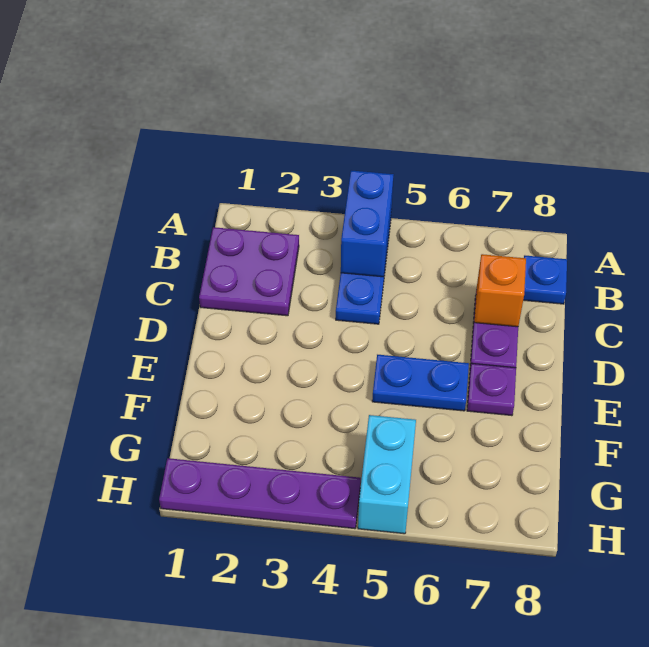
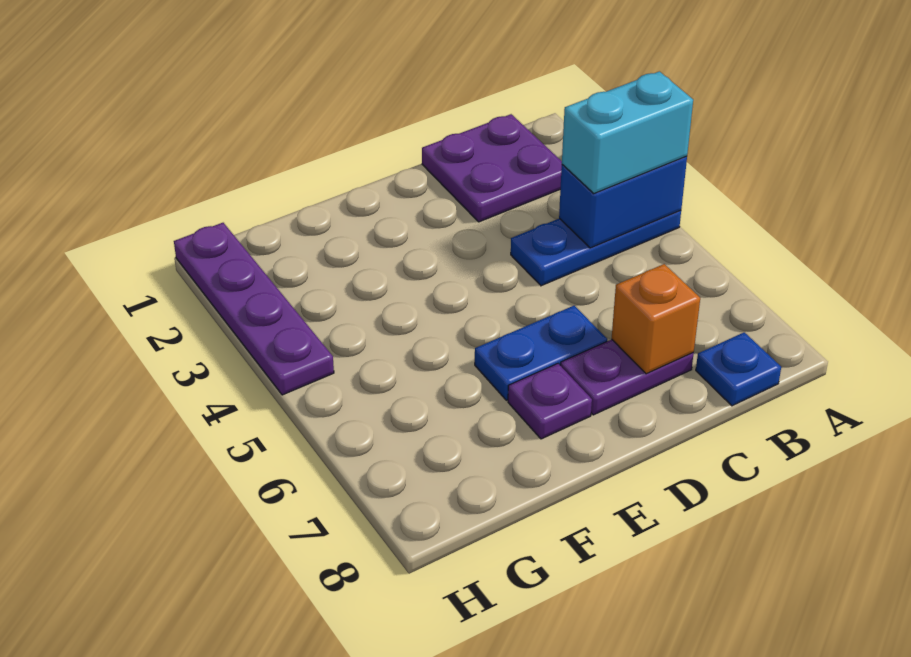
blue plate E5:E6 level 1 -> blue plate D6:E6 level 1
cyan brick G5:H5 level 1 -> cyan brick A4:B4 level 3

